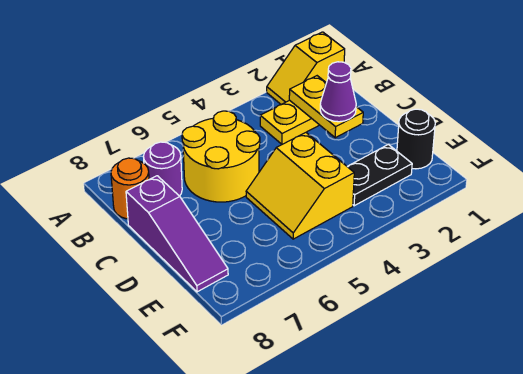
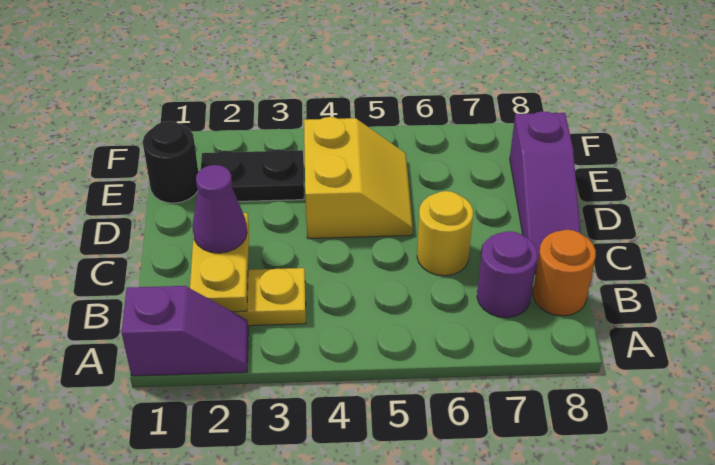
yellow slope A1:A2 level 1 top 1 -> purple slope A1:A2 level 1 top 1
yellow round brick B5:C6 level 1 -> yellow round brick C6 level 1
purple slope C8:E8 level 1 top C -> purple slope C8:E8 level 1 top E

